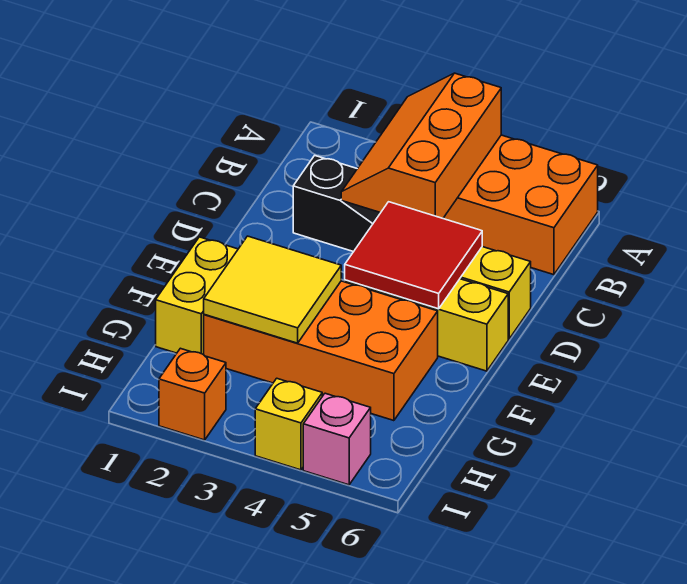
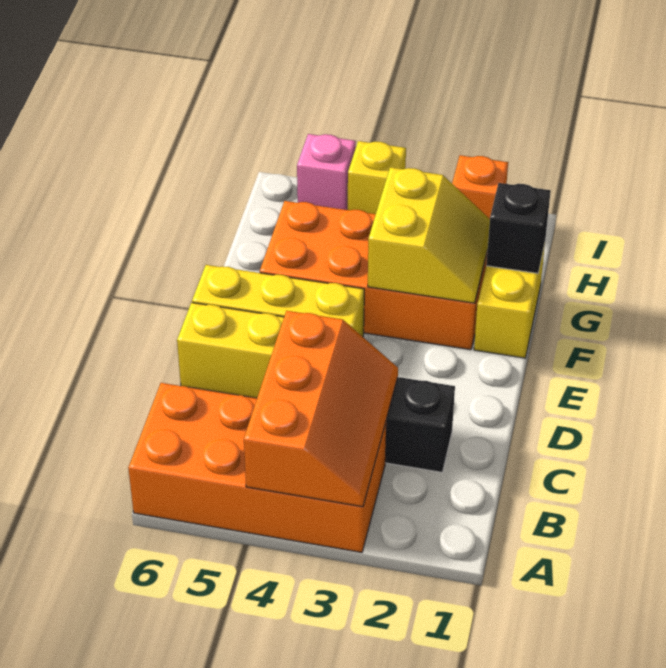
red tile D4:E5 level 2 -> none
yellow tile F2:G3 level 2 -> yellow slope F2:G3 level 2 top 3
none -> black brick G1 level 2

